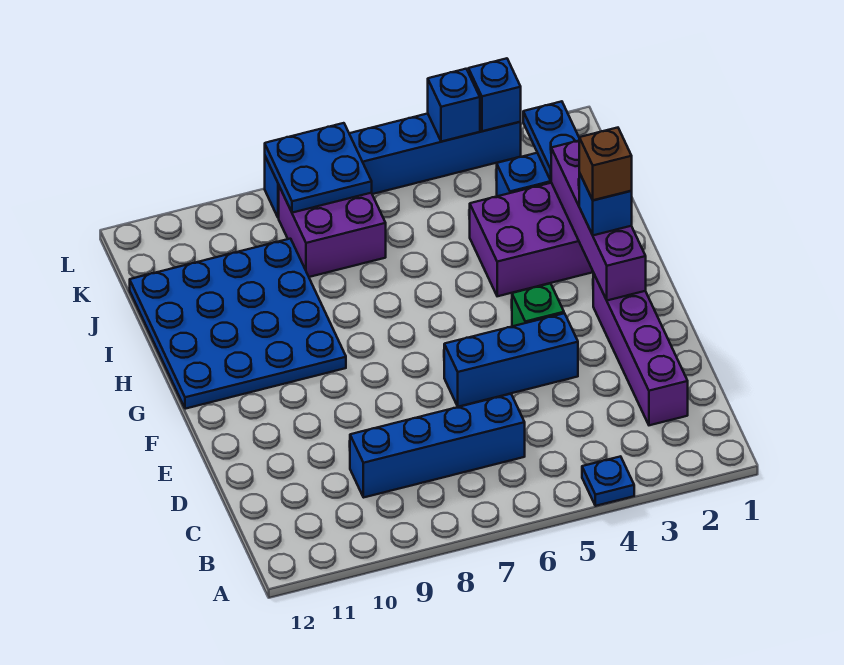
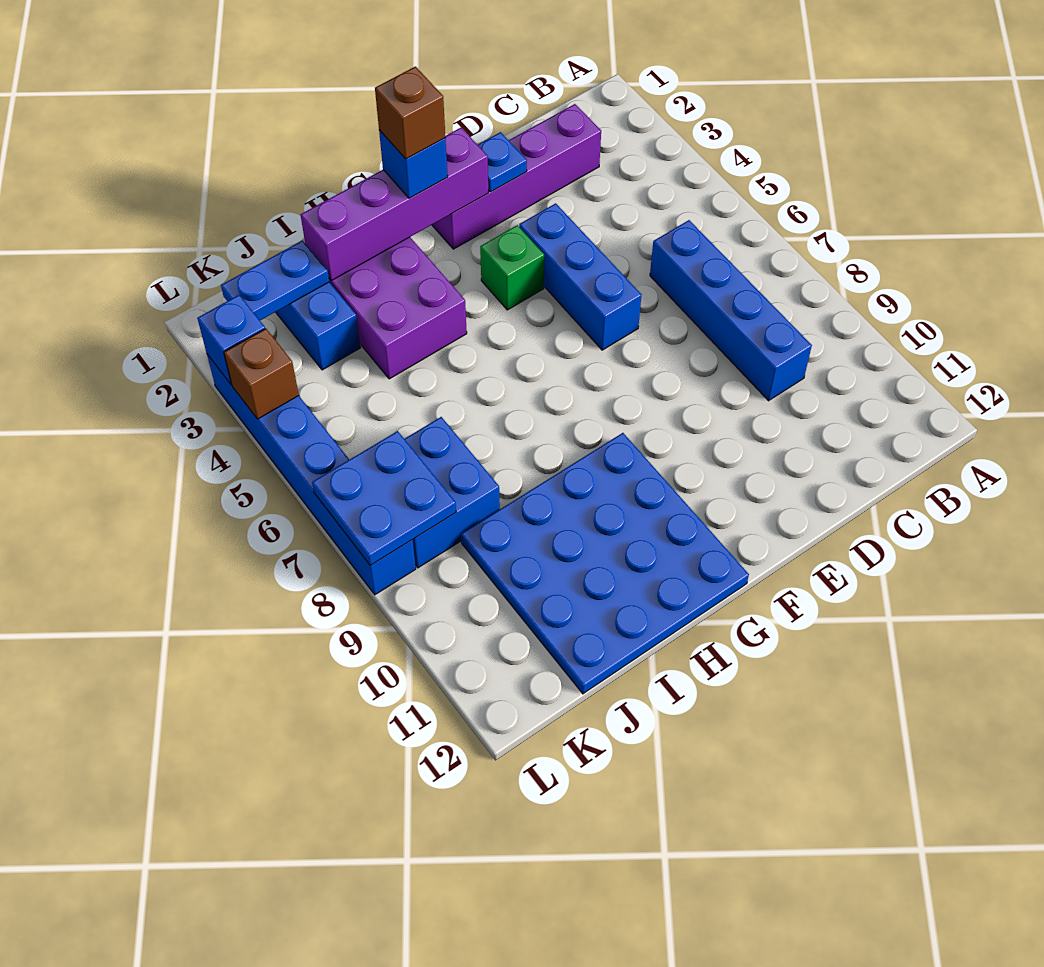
blue plate A4 level 1 -> blue plate E2 level 2
purple brick J7:K8 level 1 -> blue brick J7:K8 level 1
blue brick L4 level 2 -> brown brick L4 level 2

